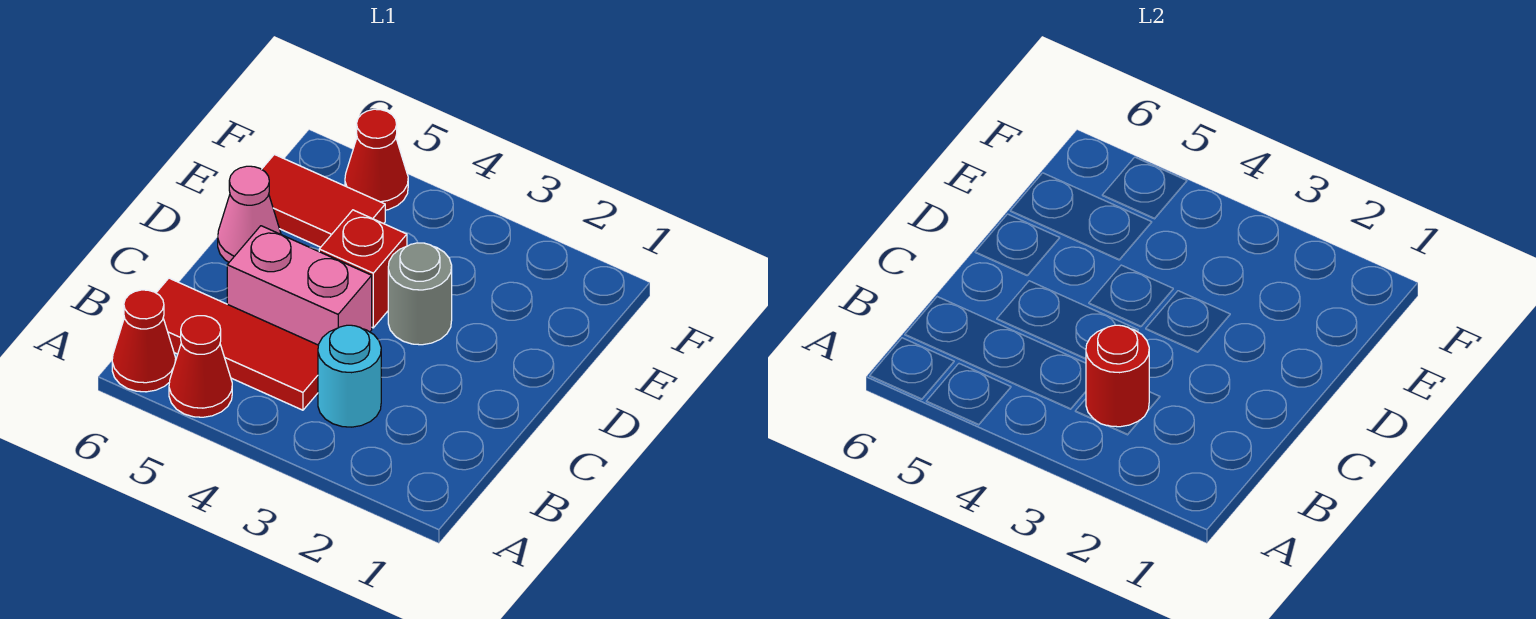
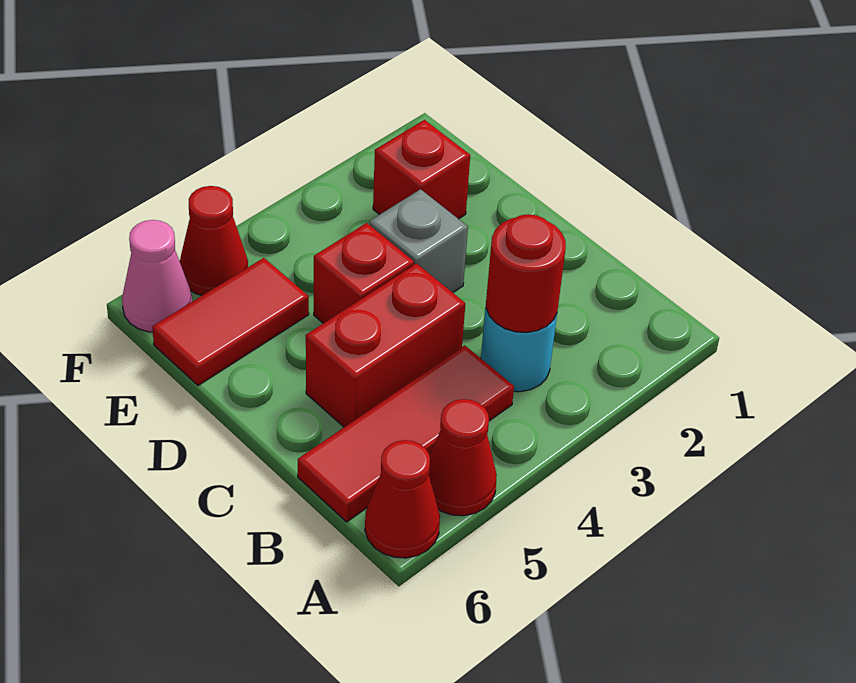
pink brick C4:C5 level 1 -> red brick C4:C5 level 1
grey round brick D3 level 1 -> grey brick D3 level 1
pink cone D6 level 1 -> pink cone F6 level 1
none -> red brick E2 level 1

